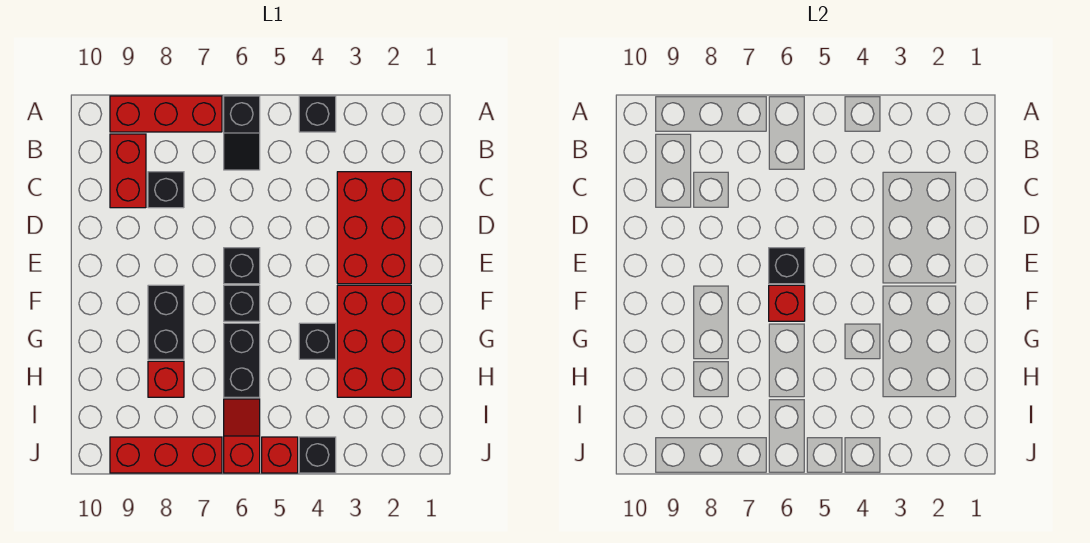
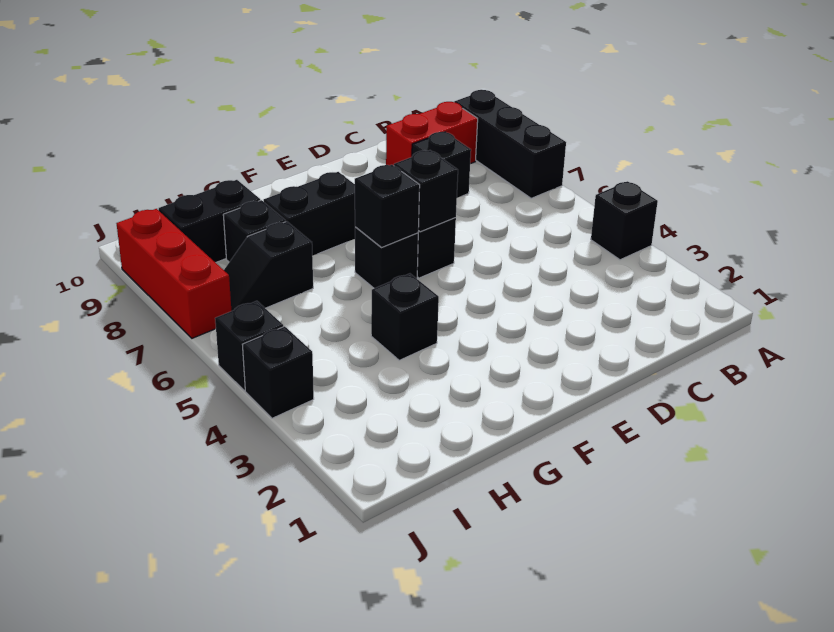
black slope A6:B6 level 1 top A -> black slope H7:I7 level 1 top H
red brick A7:A9 level 1 -> black brick A7:A9 level 1
red brick C2:E3 level 1 -> none
red brick F2:H3 level 1 -> none
red brick F6 level 2 -> black brick F6 level 2
black brick G6:H6 level 1 -> black brick H9:I9 level 1
red brick H8 level 1 -> black brick H8 level 1
red slope I6:J6 level 1 top J -> none
red brick J5 level 1 -> black brick J5 level 1

